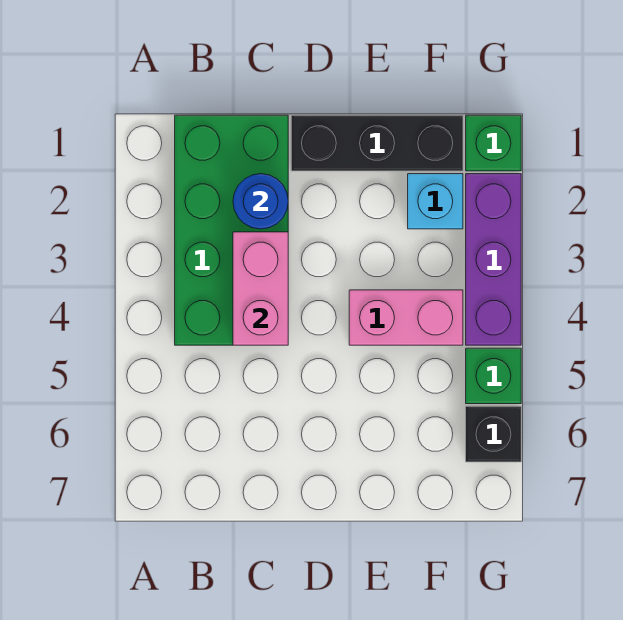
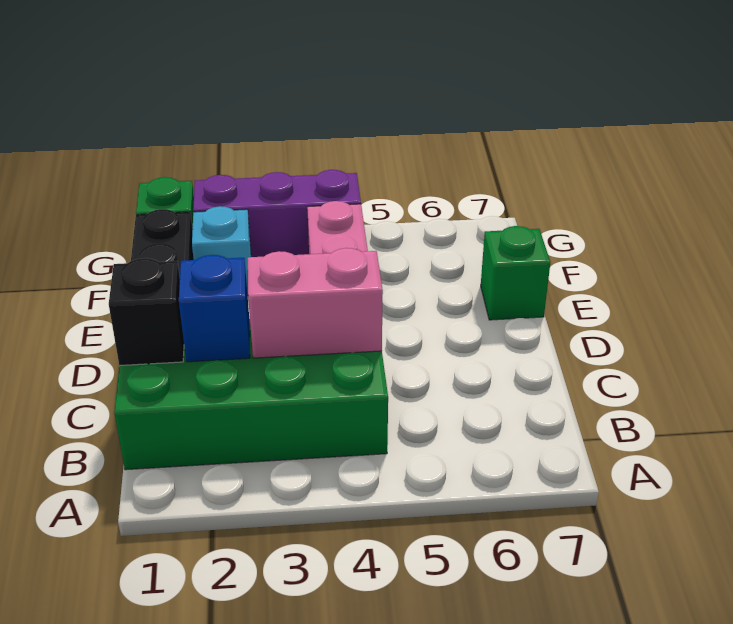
blue round brick C2 level 2 -> blue brick C2 level 2
green brick G5 level 1 -> green brick E7 level 1
black brick G6 level 1 -> black brick C1 level 2

